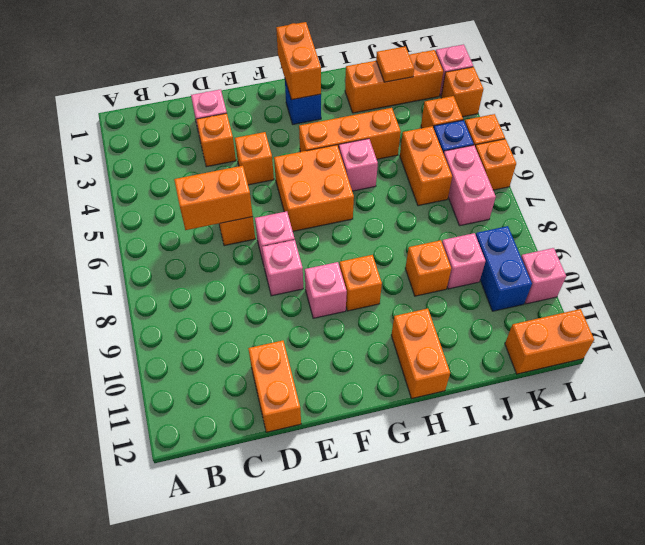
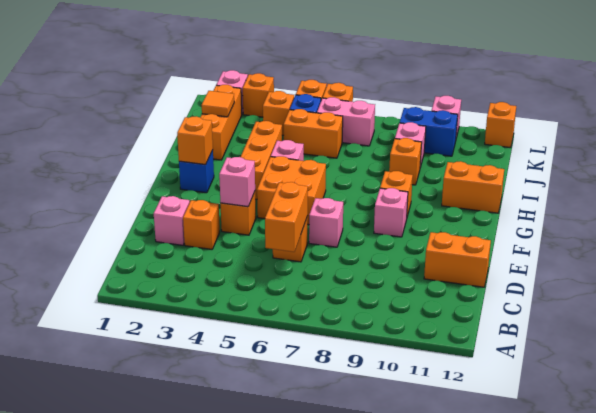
pink brick E8 level 1 -> pink brick E4 level 2
orange brick G1:G2 level 2 -> orange brick G2 level 2
orange brick K12:L12 level 1 -> orange brick L12 level 1

